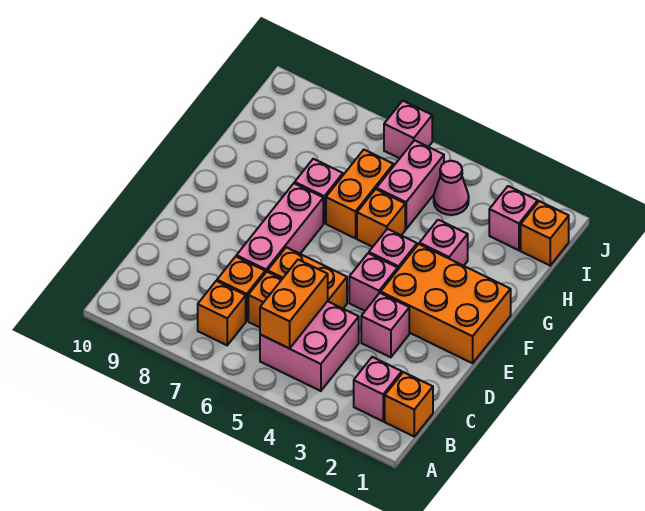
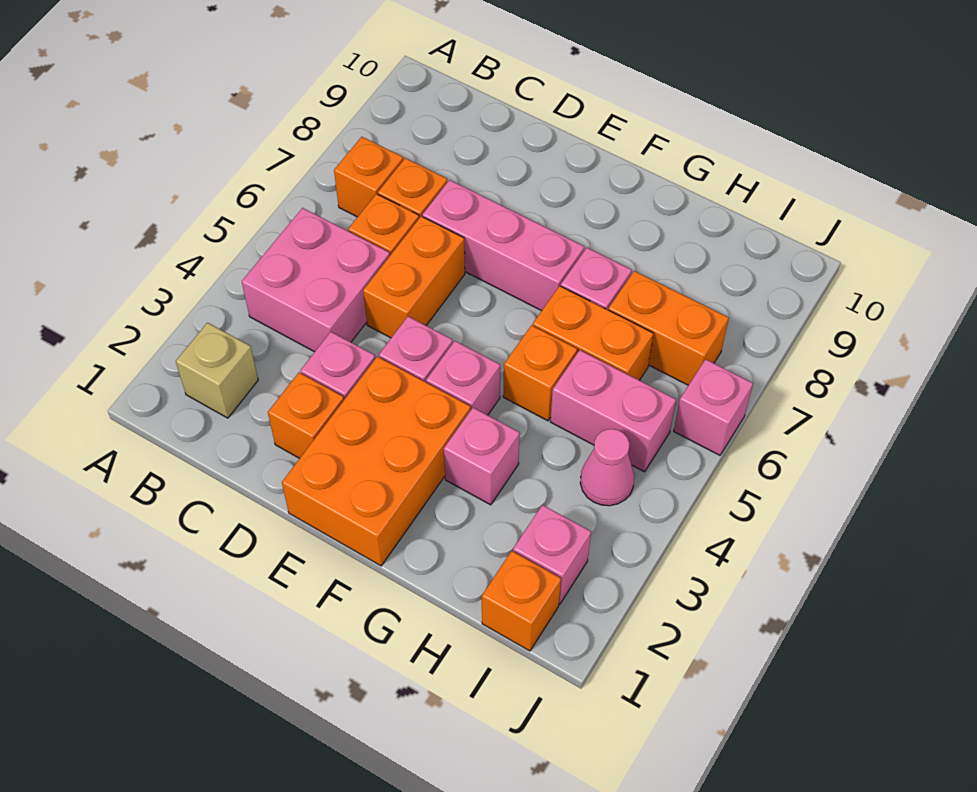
orange brick B1 level 1 -> orange brick D2 level 1
pink brick B2 level 1 -> tan brick B2 level 1
orange brick B5:C5 level 2 -> orange brick H7:I7 level 1

